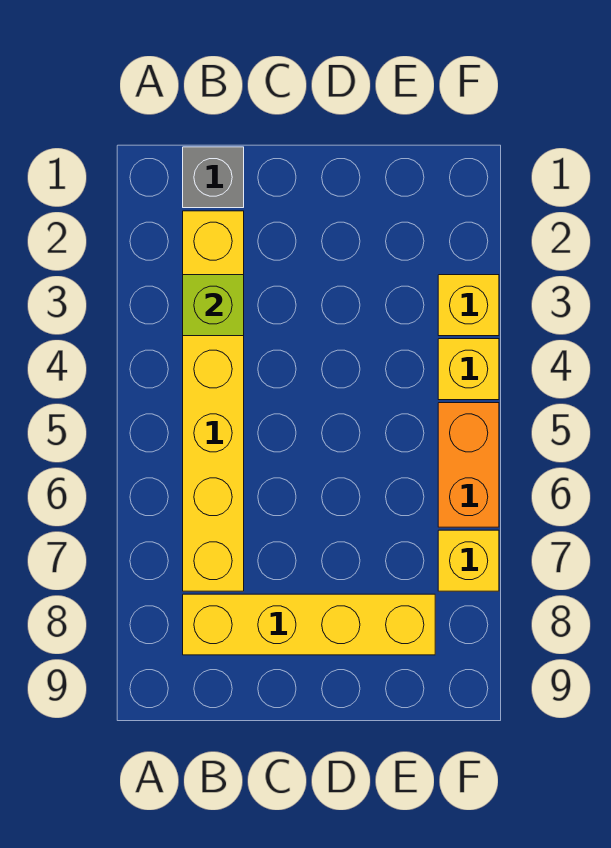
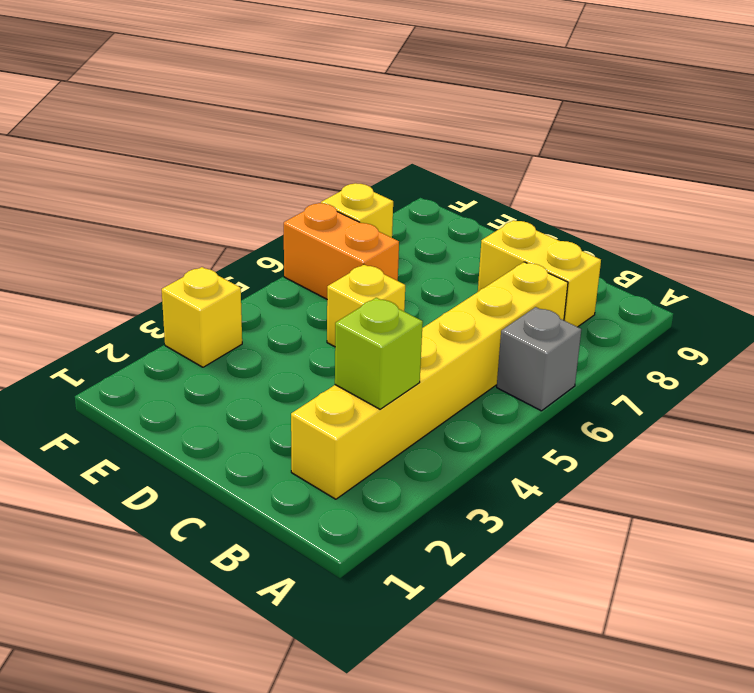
grey brick B1 level 1 -> grey brick A6 level 1
yellow brick B8:E8 level 1 -> yellow brick B8:C8 level 1
yellow brick F4 level 1 -> yellow brick D5 level 1
orange brick F5:F6 level 1 -> orange brick E6:F6 level 1

